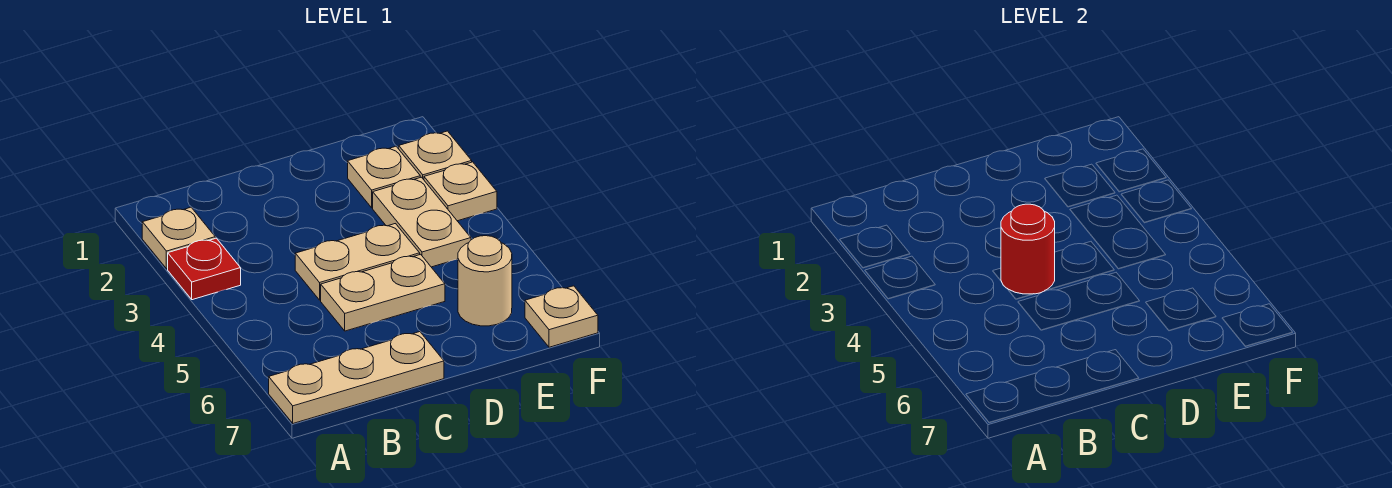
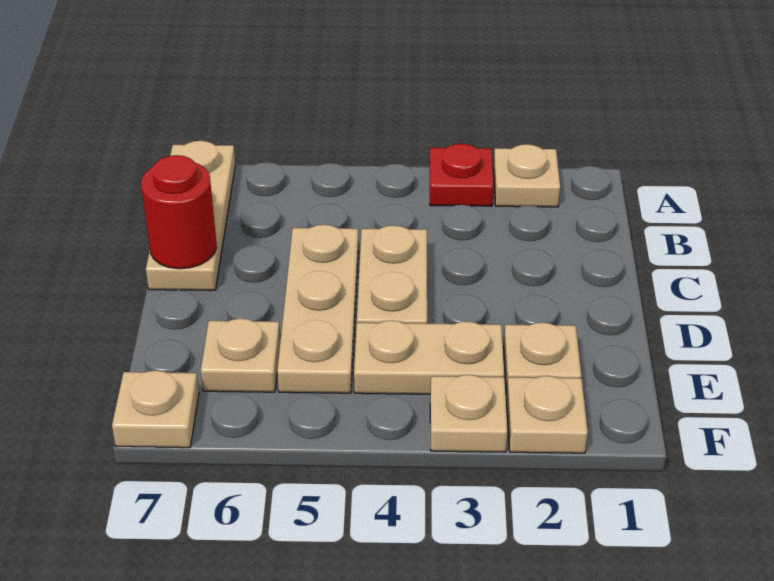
red round brick C4 level 2 -> red round brick C7 level 2
tan plate C5:D5 level 1 -> tan plate C5:E5 level 1
tan round brick E6 level 1 -> tan plate E6 level 1

